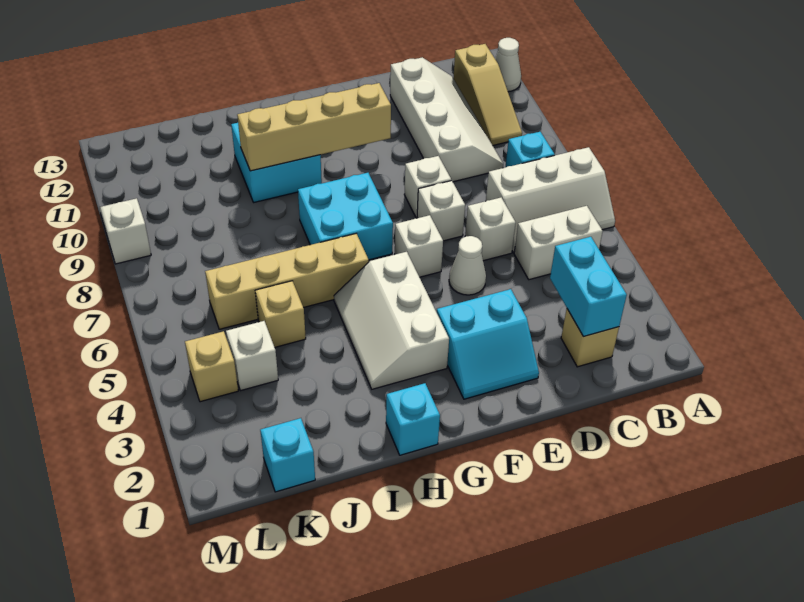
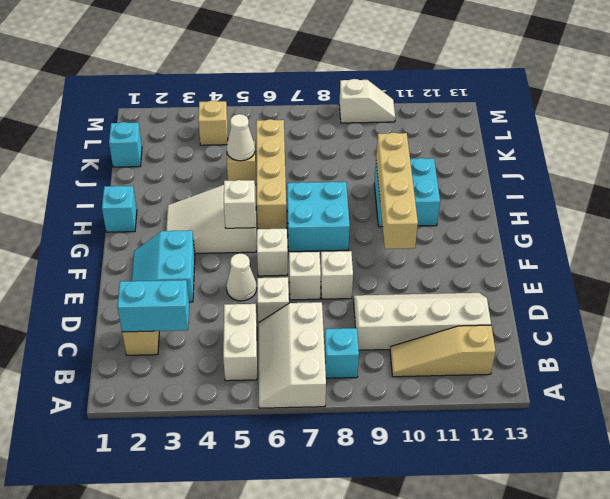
white cone A12 level 1 -> white cone J5 level 2
white slope C9:D12 level 1 top D -> white slope C9:D12 level 1 top C
white slope G3:H5 level 1 top G -> white slope G3:H5 level 1 top 5
white brick K4 level 1 -> white brick G5 level 2

